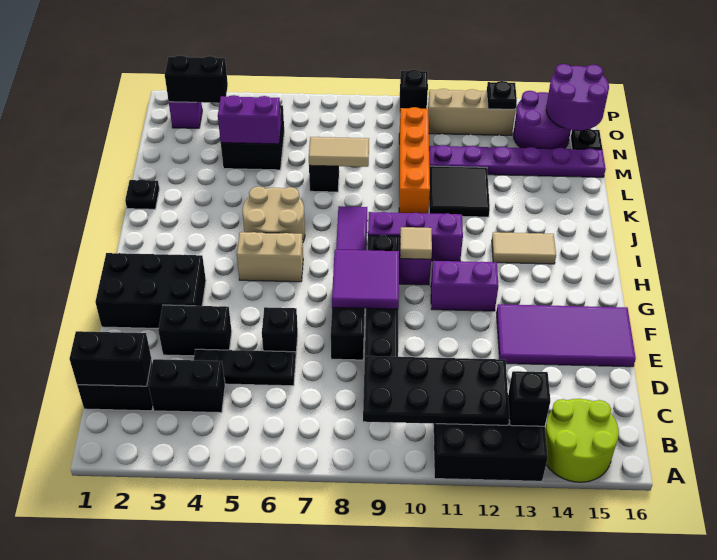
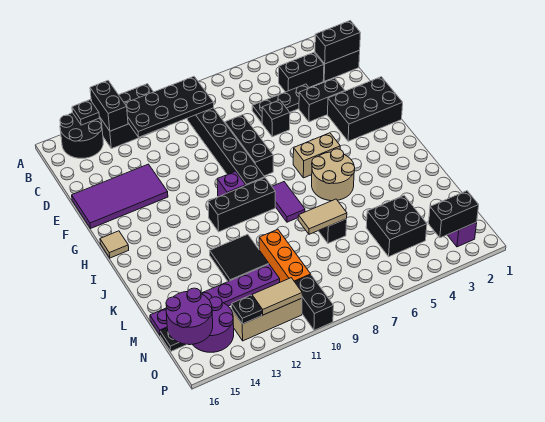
lime round brick A14:B15 level 1 -> black round brick A14:B15 level 1
black brick B13 level 2 -> black brick A13:B13 level 2
purple tile F8:G9 level 2 -> none
purple brick G11:G12 level 1 -> none
tan tile H10 level 2 -> tan tile H16 level 1
purple brick I9:I11 level 1 -> black brick I9:I11 level 1
tan tile I13:I14 level 1 -> tan tile O11:O12 level 2
black plate K1 level 1 -> black plate A14 level 2
orange brick K10:N10 level 1 -> orange brick L10:N10 level 1
purple brick M4:M5 level 2 -> none
black brick P10 level 1 -> black brick O10:P10 level 1

